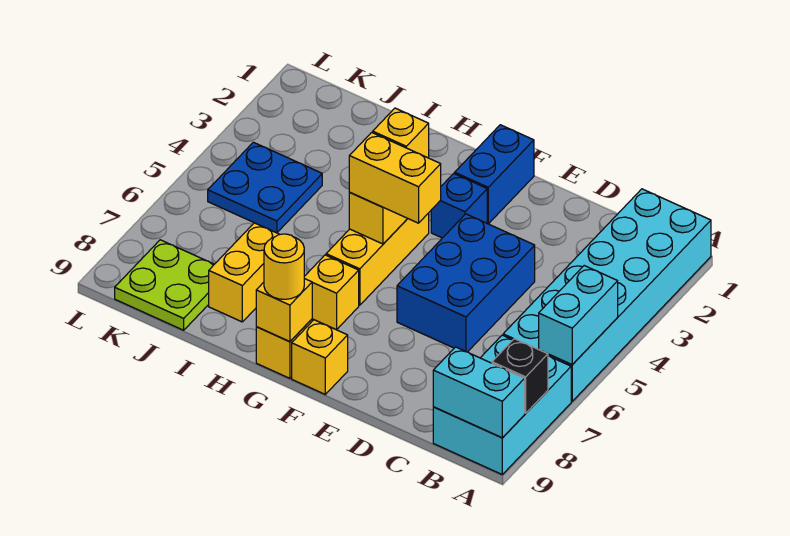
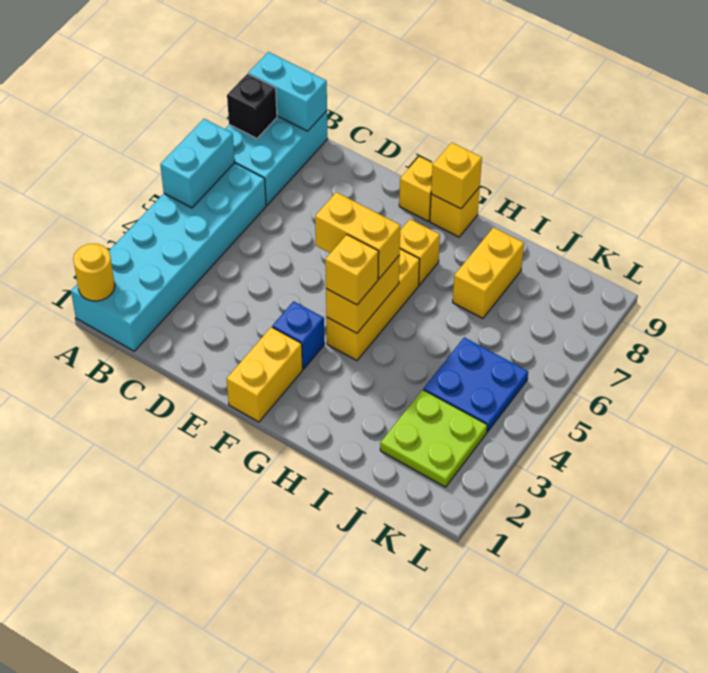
blue brick D4:E6 level 1 -> none
blue brick F1:F2 level 1 -> yellow brick F1:F2 level 1
yellow round brick G9 level 3 -> yellow round brick A1 level 2
lime plate J8:K9 level 1 -> lime plate J2:K3 level 1

